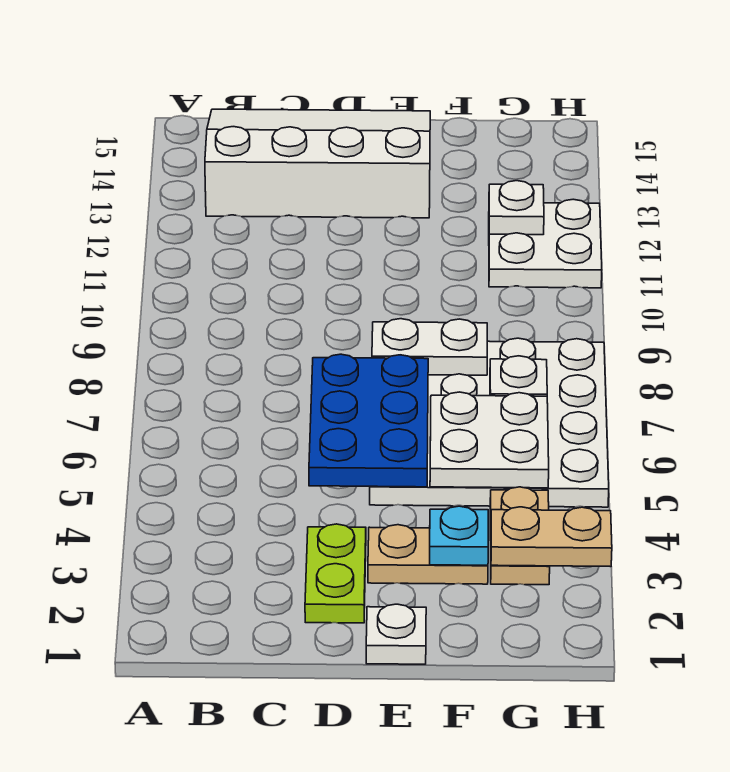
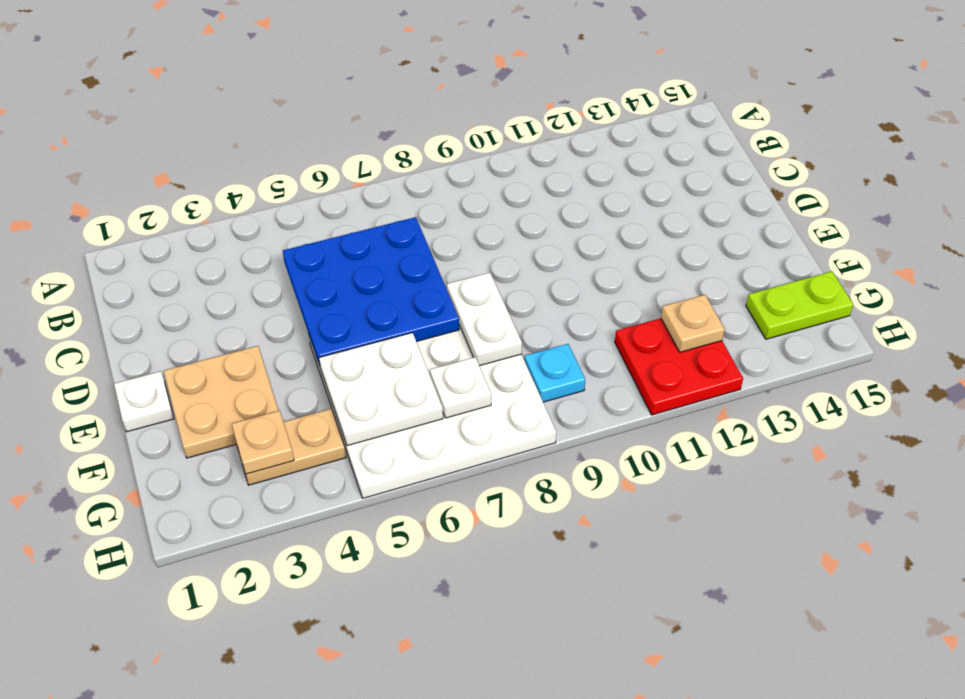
white slope B13:E15 level 1 top 13 -> none
lime plate D2:D3 level 1 -> lime plate G14:G15 level 1
blue plate D5:E7 level 2 -> blue plate C5:E7 level 2
tan plate E3:F3 level 1 -> tan plate E2:F3 level 1
cyan plate F3 level 2 -> cyan plate G9 level 1
tan plate G3:H3 level 2 -> tan plate G3 level 2
white plate G11:H12 level 1 -> red plate G11:H12 level 1
white plate G12 level 2 -> tan plate G12 level 2

